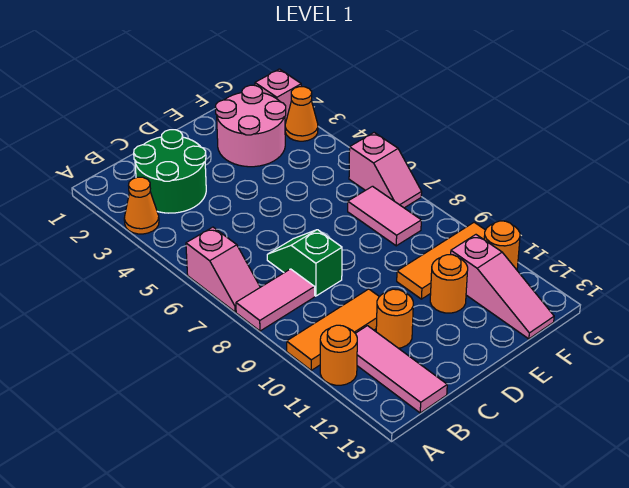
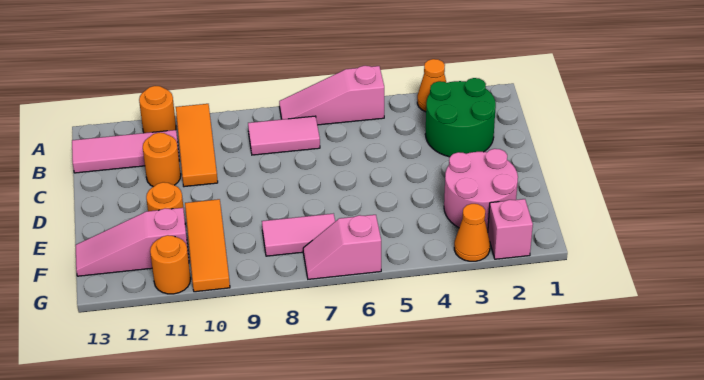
pink slope A6:A7 level 1 top 6 -> pink slope A5:A7 level 1 top 5
pink tile A8:B8 level 1 -> pink tile B7:B8 level 1
green slope C7:C8 level 1 top 8 -> none

